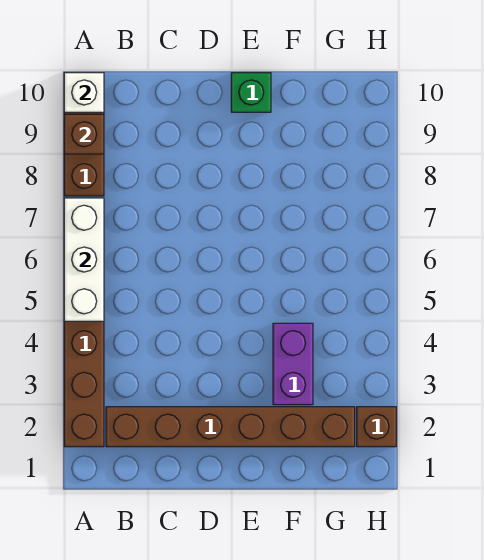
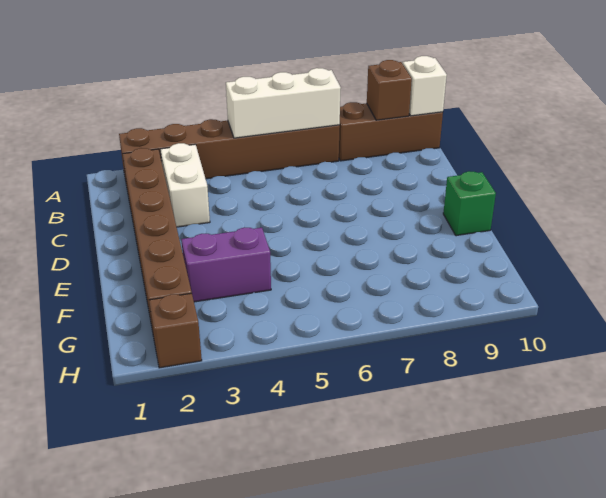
none -> white brick B3:C3 level 1

